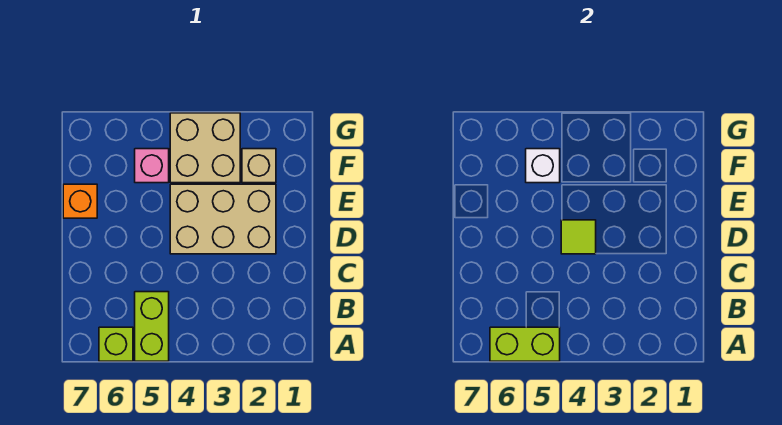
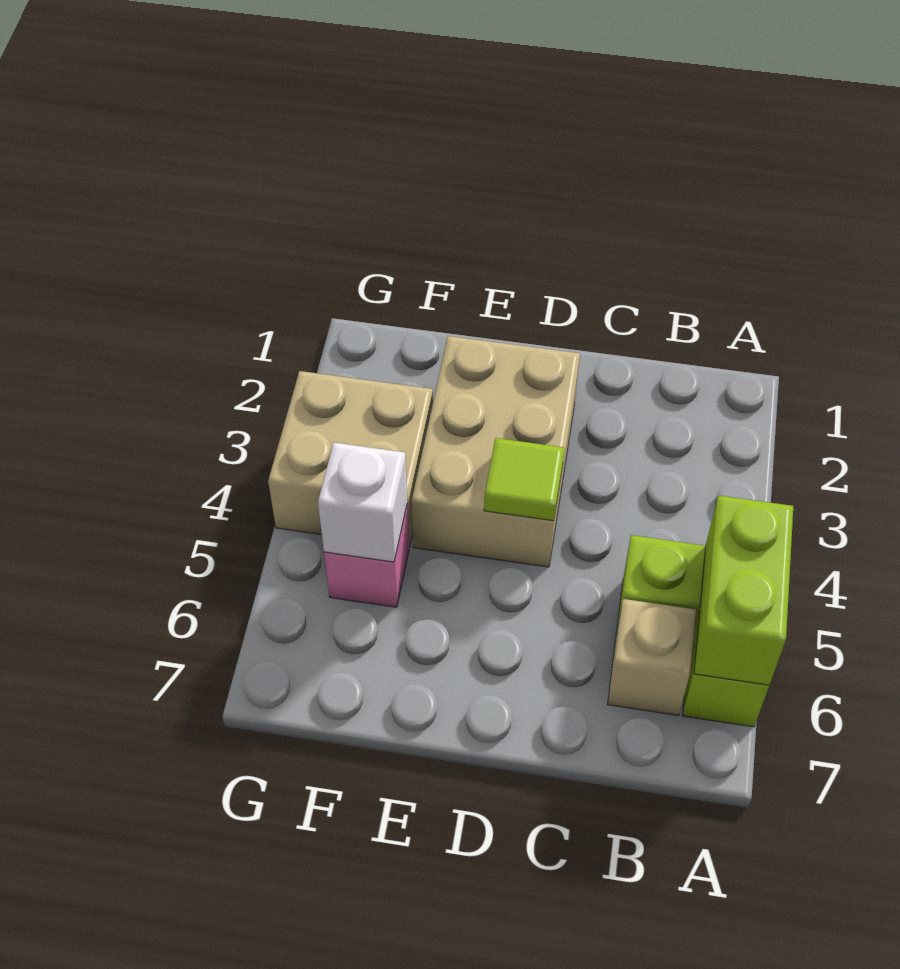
orange brick E7 level 1 -> none
tan brick F2 level 1 -> tan brick B6 level 1

